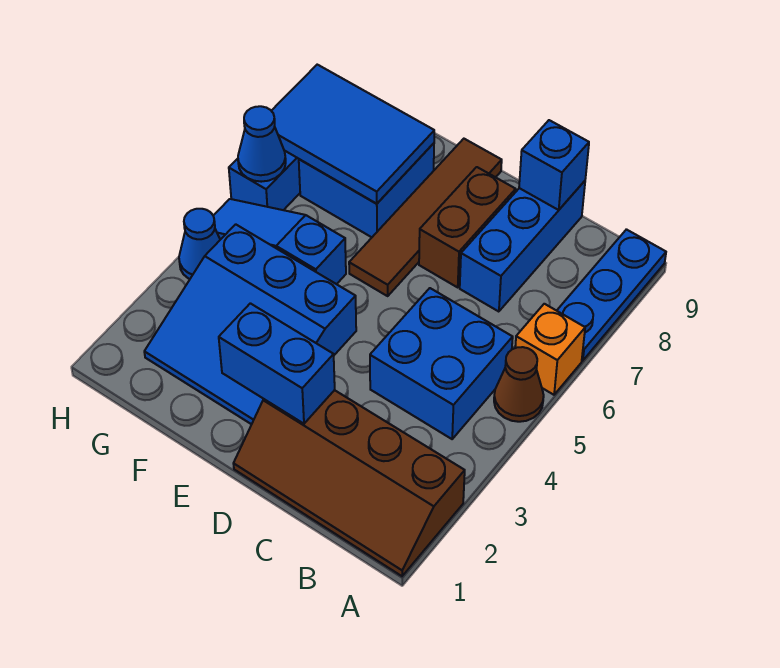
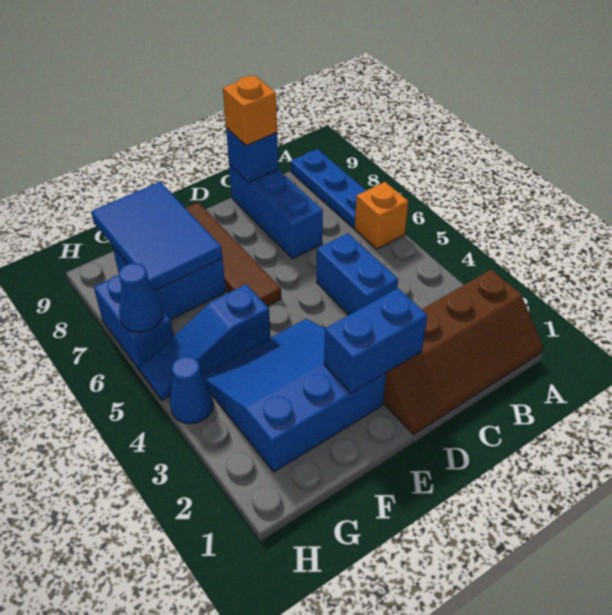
brown cone A5 level 1 -> none
blue brick B4:C5 level 1 -> blue brick C4:C5 level 1
none -> orange brick C9 level 3
brown brick D7:D8 level 1 -> none
blue slope E2:G4 level 1 top 4 -> blue slope E2:G4 level 1 top 2
blue tile F7:H8 level 2 -> blue tile F7:G9 level 2

